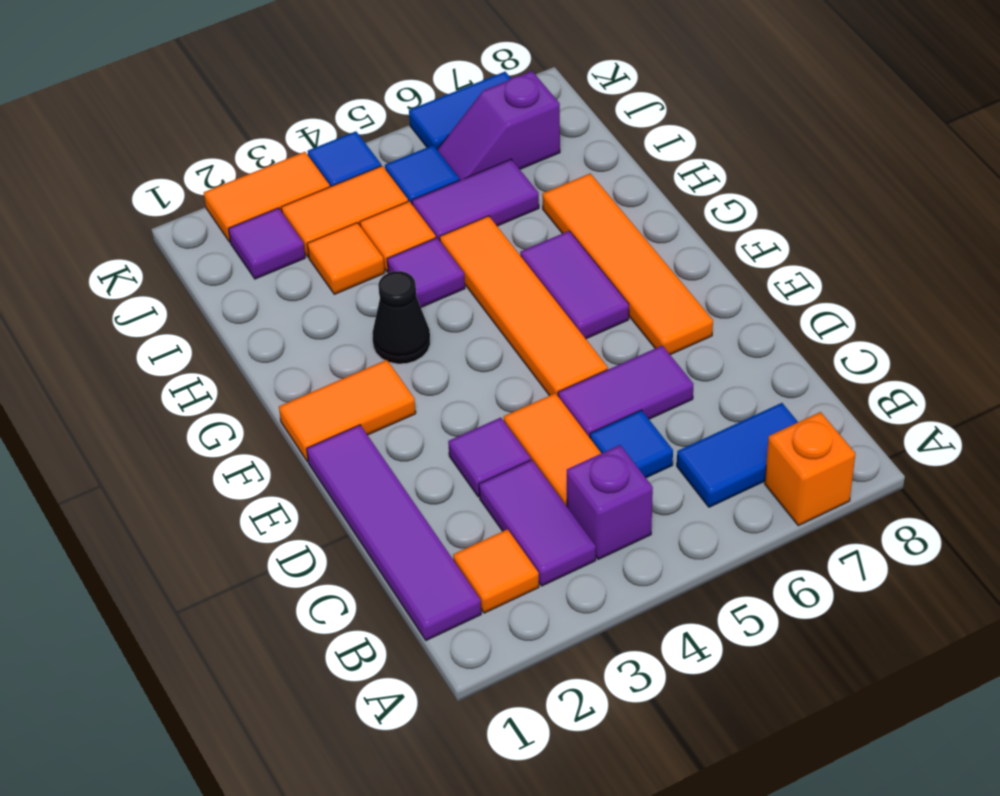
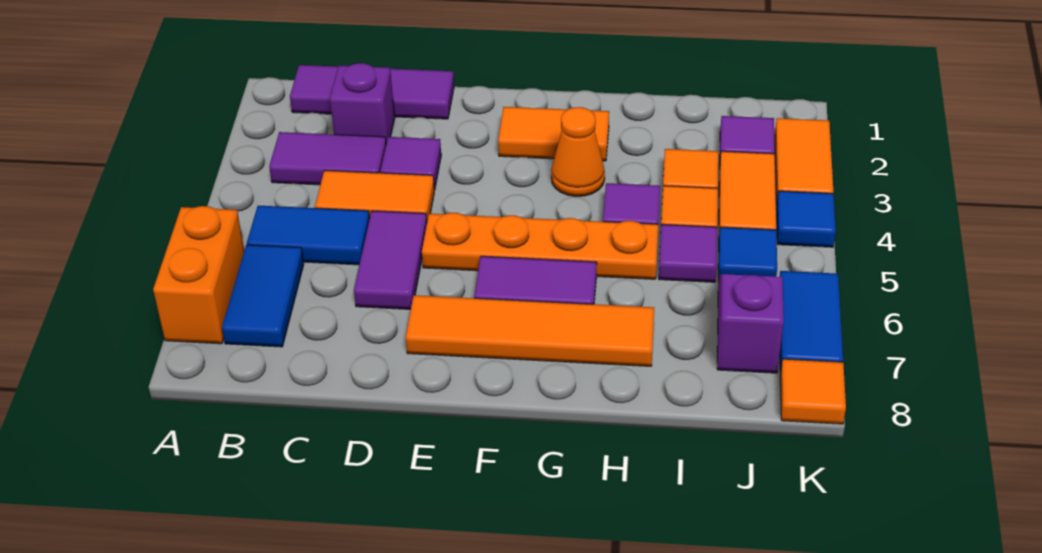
orange brick A7 level 1 -> orange brick A6:A7 level 1
purple tile B1:E1 level 1 -> purple tile B1:D1 level 1
orange tile B2 level 1 -> orange tile K8 level 1
purple brick B4 level 1 -> purple brick C2 level 1
blue tile C5 level 1 -> blue tile B5:C5 level 1
orange tile E5:H5 level 1 -> orange plate E5:H5 level 1
orange tile F1:F2 level 1 -> orange tile F2:G2 level 1
black cone G3 level 1 -> orange cone G3 level 1
purple tile I5:I6 level 1 -> purple tile I5 level 1

